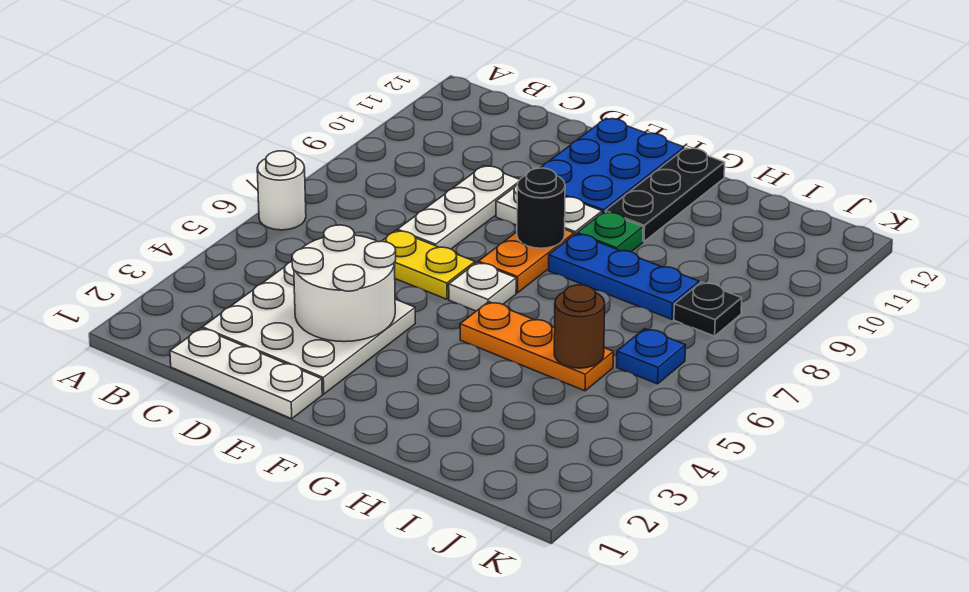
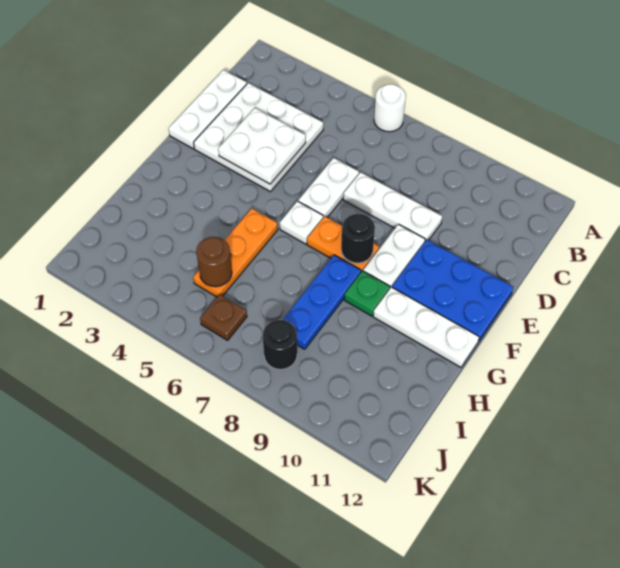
white round brick D3:E4 level 2 -> white plate D3:E4 level 2
yellow plate D6:E6 level 1 -> white plate D6:E6 level 1
black plate G10:G12 level 1 -> white plate G10:G12 level 1
blue plate J6 level 1 -> brown plate J6 level 1
black plate J8 level 1 -> black round brick J8 level 1

